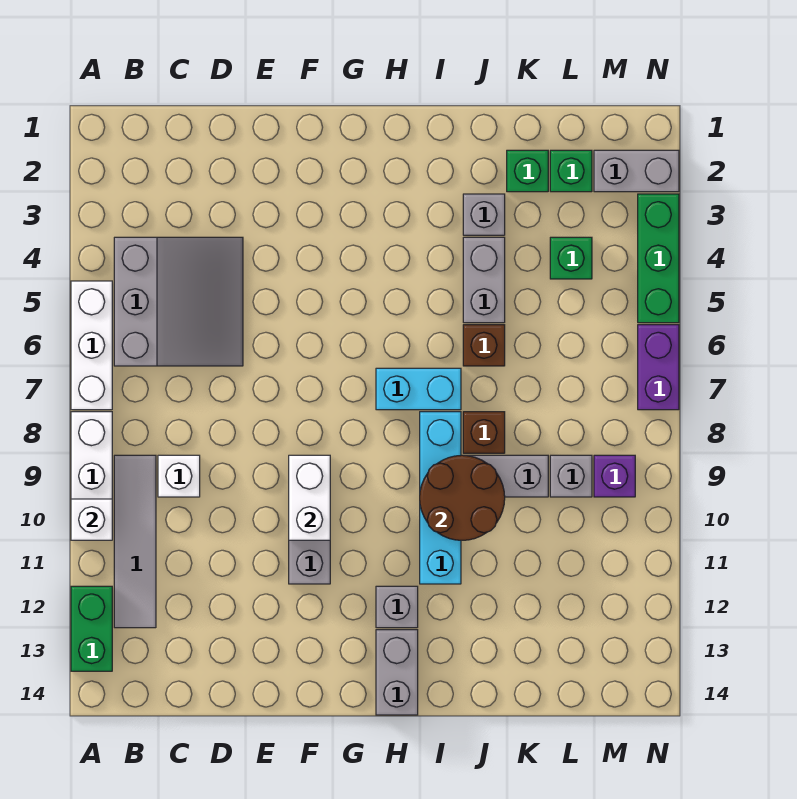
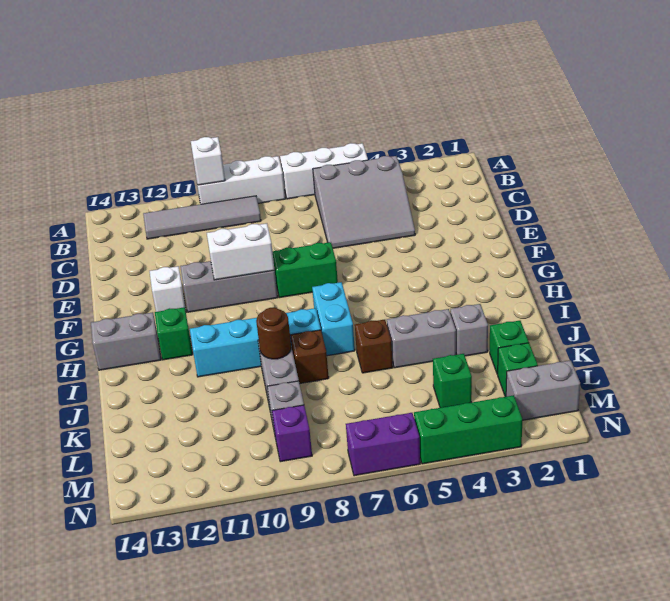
green brick A12:A13 level 1 -> green brick F7:F8 level 1
white brick C9 level 1 -> white brick F12 level 1
grey brick H12 level 1 -> green brick H12 level 1
brown round brick I9:J10 level 2 -> brown round brick J9 level 2
grey brick M2:N2 level 1 -> grey brick M1:M2 level 1

